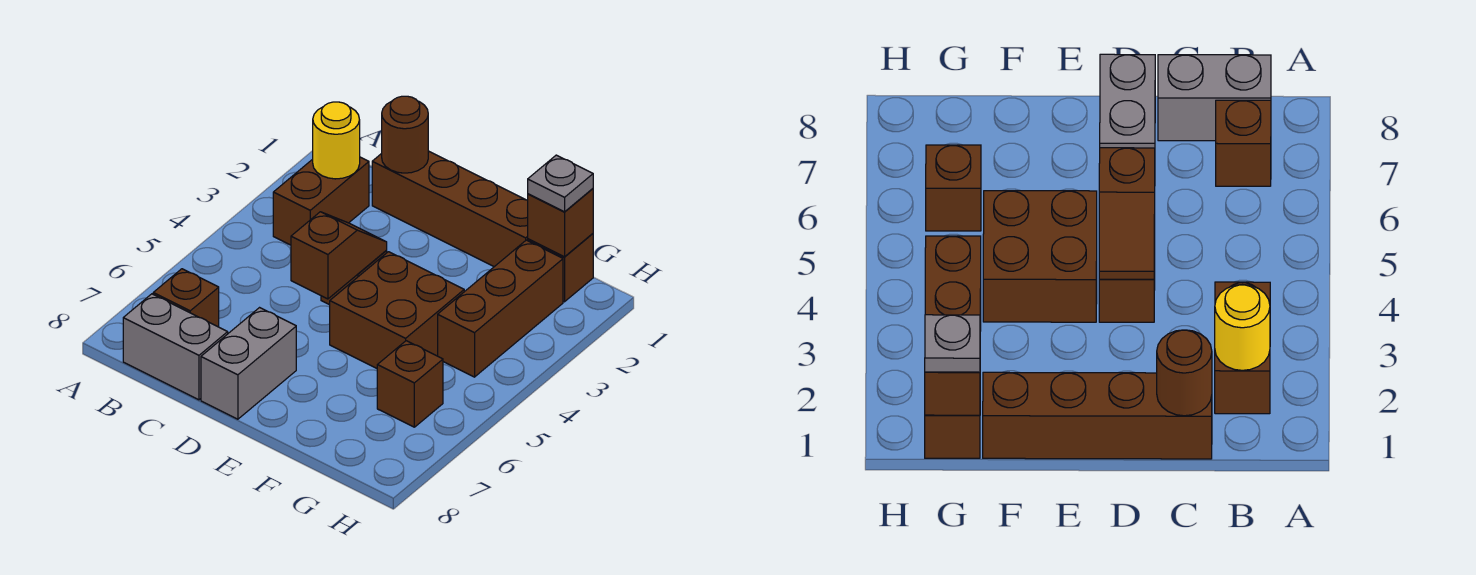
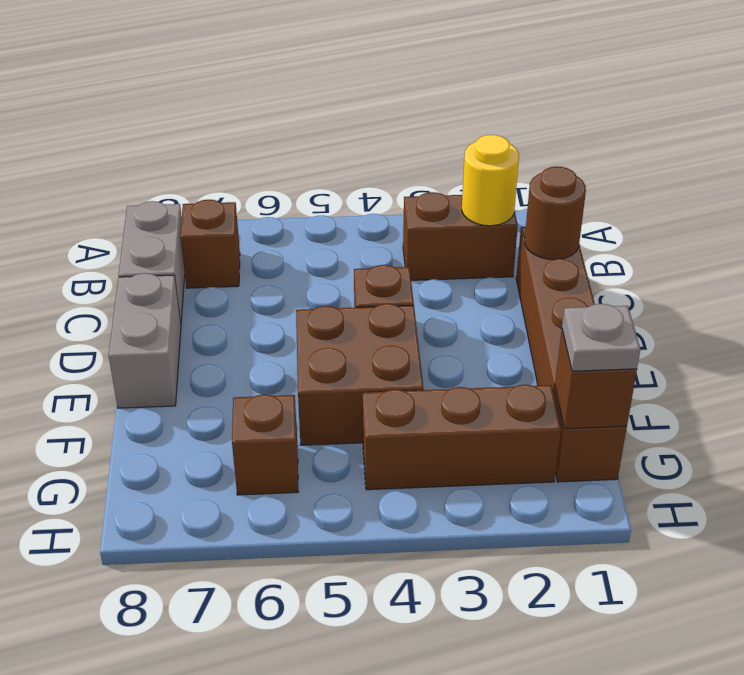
brown slope D4:D5 level 2 top 5 -> none
grey brick D7:D8 level 1 -> grey brick D8:E8 level 1

